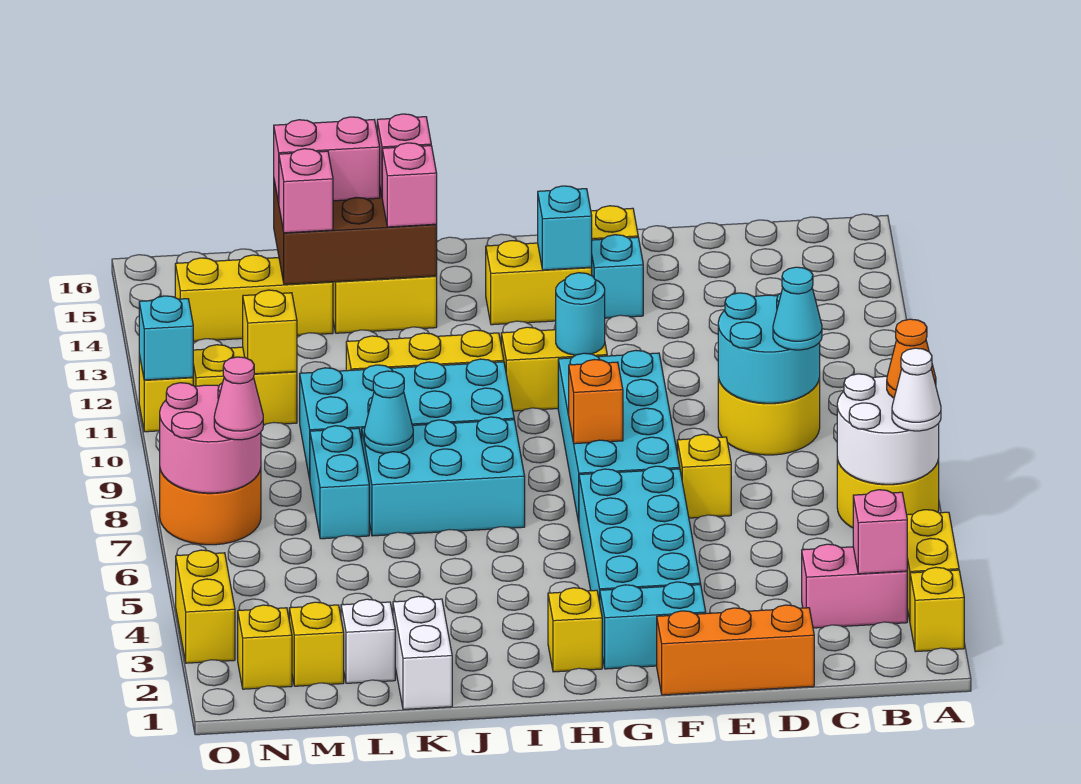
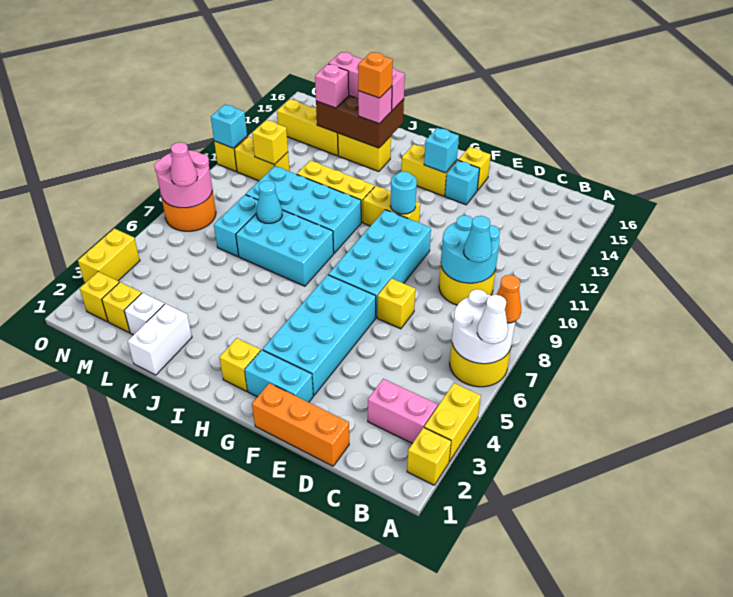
pink brick B3 level 2 -> none
orange brick G8 level 2 -> orange brick J14 level 4

